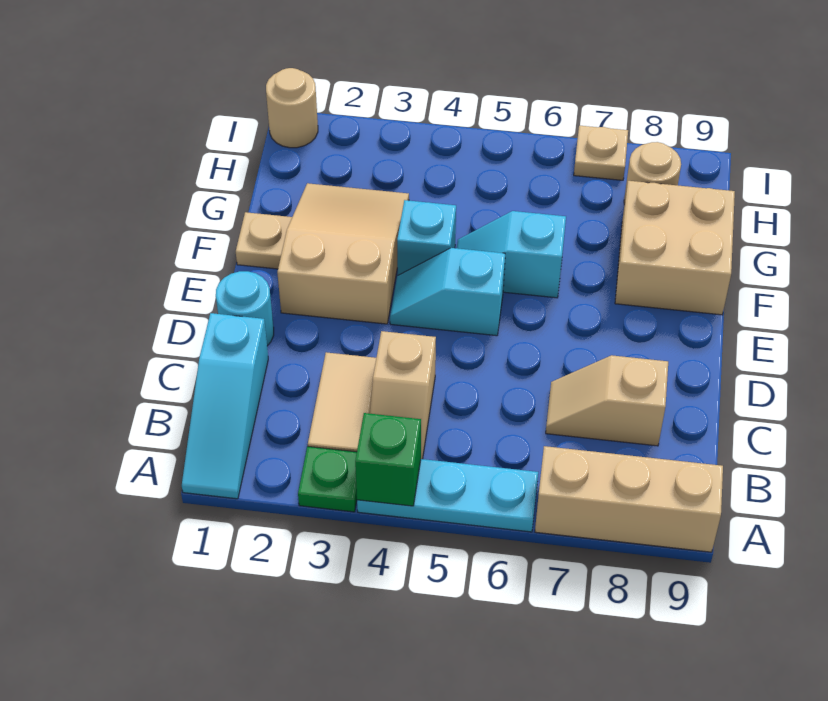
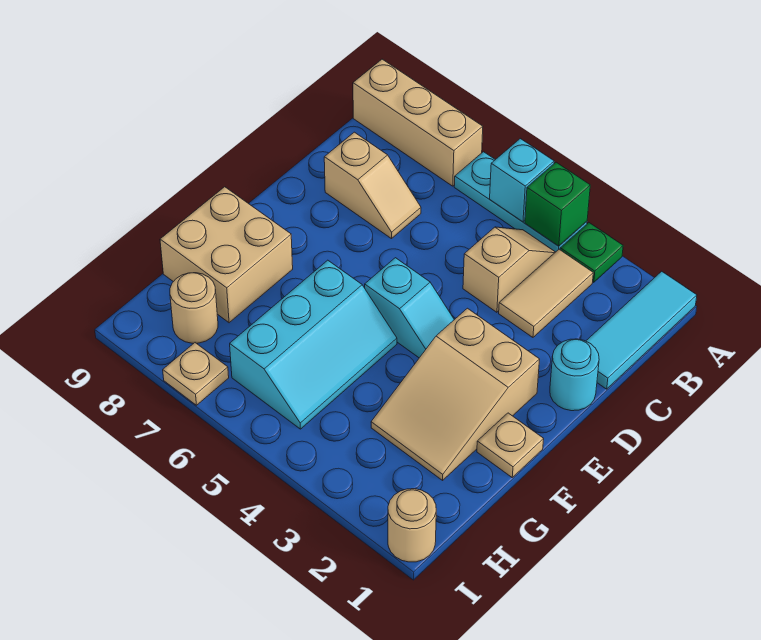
cyan slope A1:C1 level 1 top C -> cyan tile A1:C1 level 1
cyan brick F4 level 1 -> cyan brick A5 level 2
cyan slope F5:F6 level 1 top 6 -> cyan slope F5:H6 level 1 top 6

